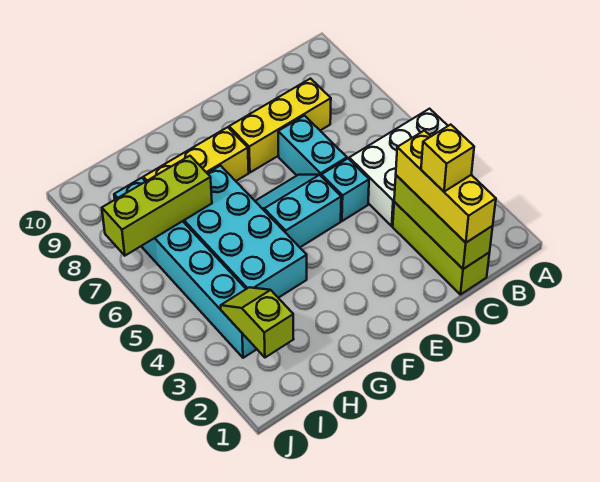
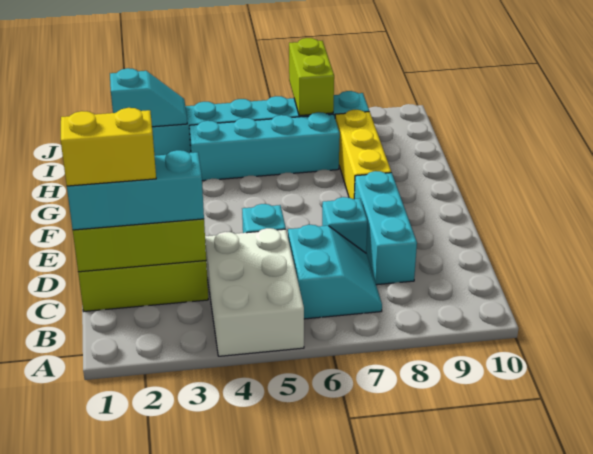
yellow brick C1:C3 level 3 -> cyan brick C1:C3 level 3
yellow brick C2 level 4 -> yellow brick C1:C2 level 4
yellow brick C8:E8 level 1 -> cyan brick C8:E8 level 1
cyan brick D6:D7 level 1 -> cyan brick D7 level 1
cyan slope E5:F6 level 1 top 5 -> cyan slope B6:C7 level 1 top 6
cyan brick G4:H7 level 1 -> cyan brick H4:H7 level 1
lime brick H7:J7 level 2 -> lime brick I7:J7 level 2
lime slope I2:I3 level 2 top 2 -> cyan slope I2:I3 level 2 top 2

